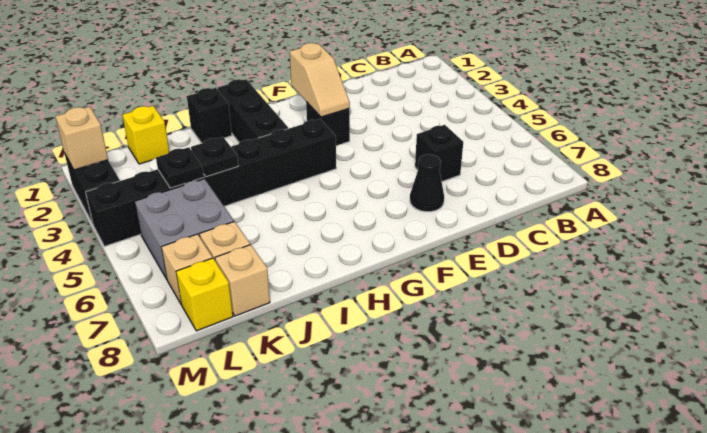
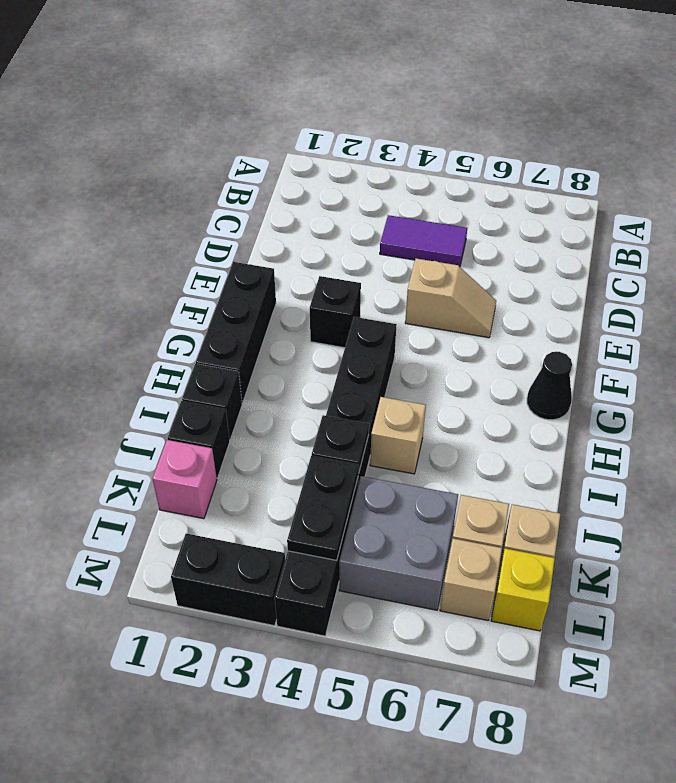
none -> purple tile C4:C5 level 1
black brick D6 level 1 -> black brick J1 level 1
black cone E7 level 1 -> black cone G8 level 1
tan slope F2:F3 level 2 top 2 -> tan slope E5:E6 level 1 top 5
black brick H1:H3 level 1 -> black brick F1:H1 level 1
yellow brick K1 level 1 -> pink brick K1 level 1
black plate K4 level 2 -> black plate K4:L4 level 2
tan brick M2 level 2 -> tan brick I5 level 1

